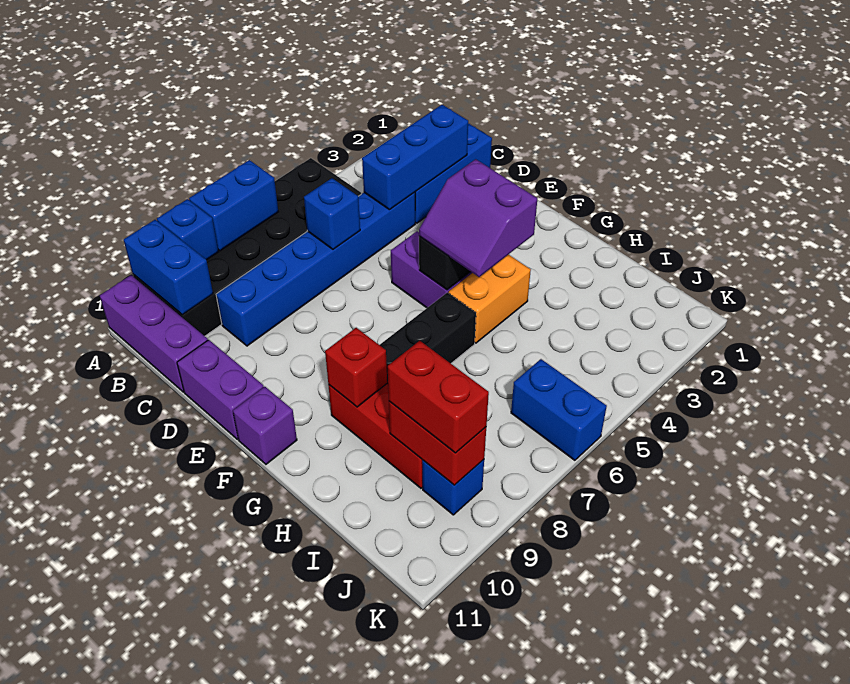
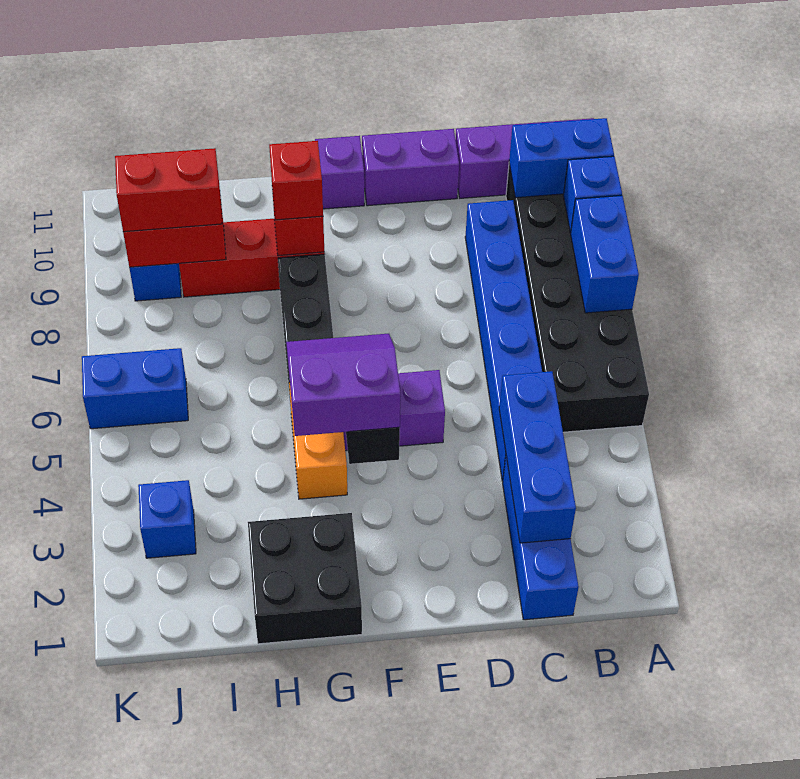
blue brick C6 level 2 -> blue brick J3 level 1
none -> black brick G1:H2 level 1
none -> red brick G9 level 3

